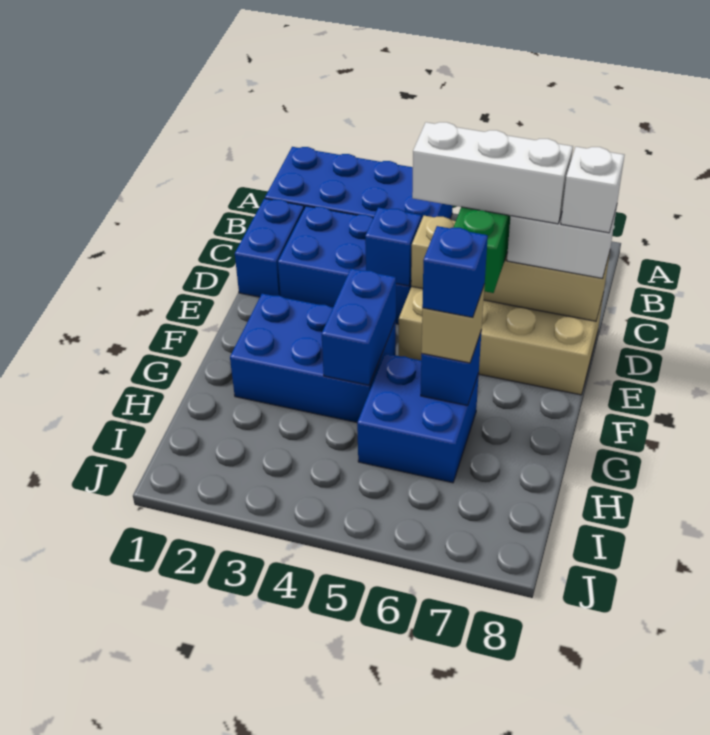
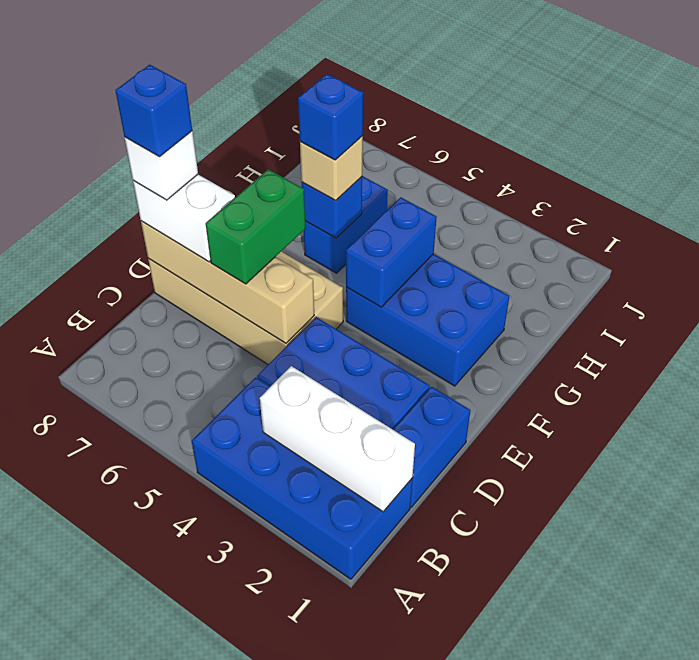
blue brick D4 level 2 -> blue brick D8 level 5
white brick D5:D7 level 4 -> white brick B1:B3 level 2
blue brick G5:H6 level 1 -> blue brick G6:H6 level 1

